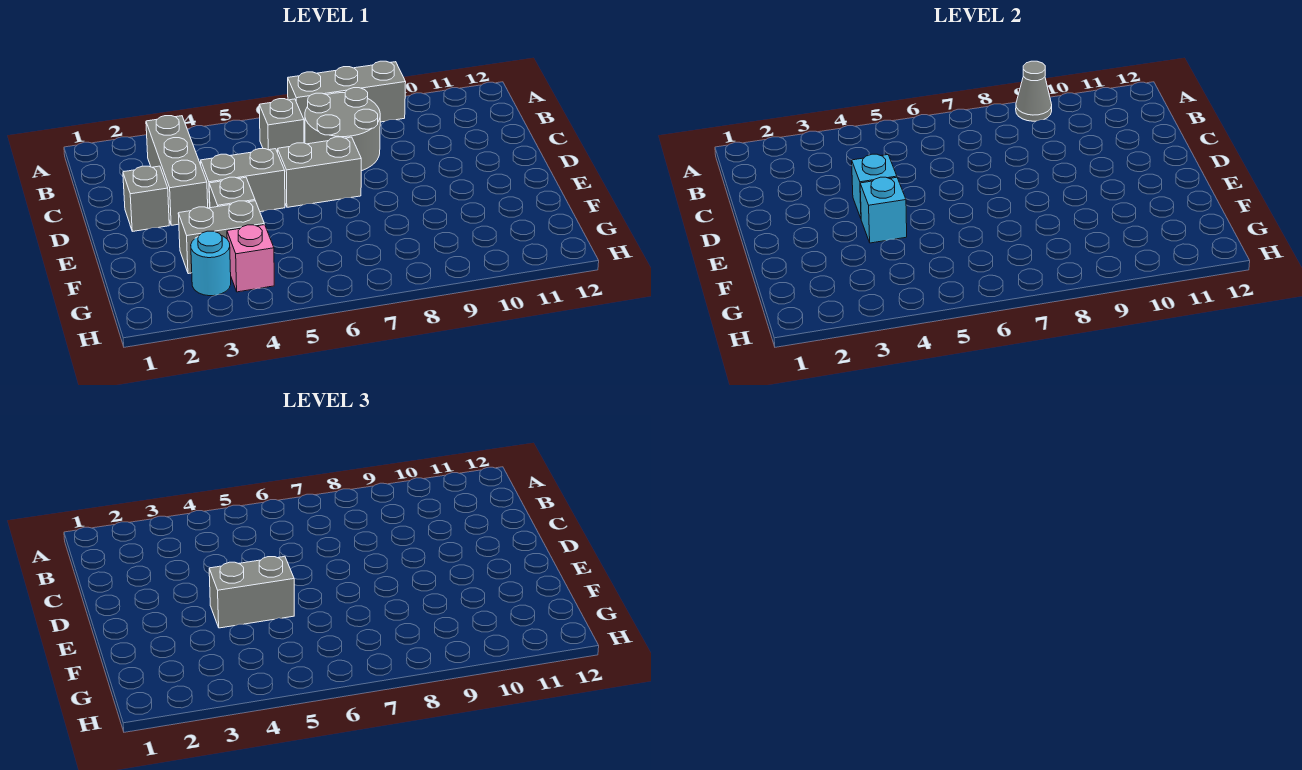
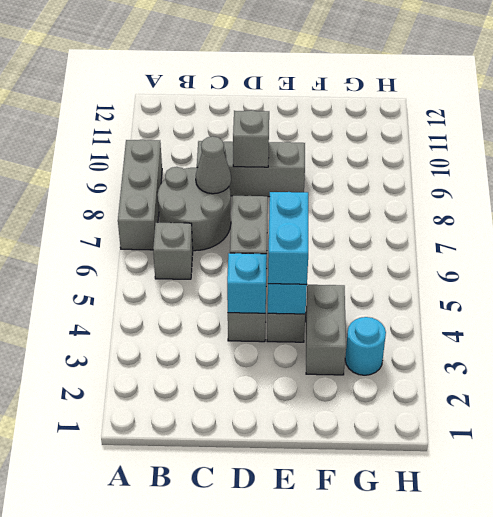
grey cone A9 level 2 -> grey cone C8 level 2
grey brick B3:D3 level 1 -> grey brick C9:E9 level 1
grey brick D2 level 1 -> grey brick D9 level 2
grey brick E4:E5 level 3 -> cyan brick E4:E5 level 3
pink brick G4 level 1 -> none

